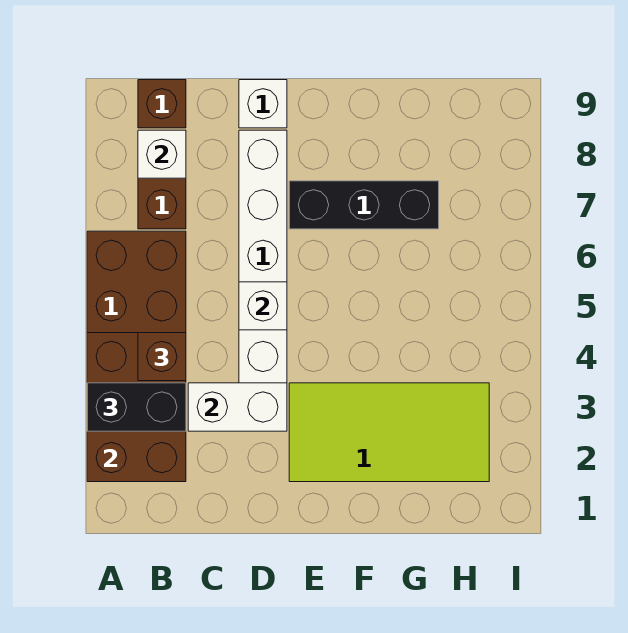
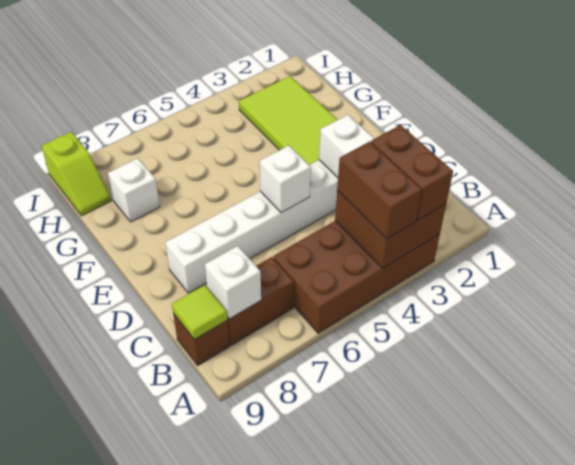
brown brick A2:B4 level 2 -> brown brick A3:B4 level 2
black brick A3:B3 level 3 -> brown brick A3:B3 level 3
brown brick B4 level 3 -> brown brick A4:B4 level 3
none -> lime tile B9 level 2
white brick D9 level 1 -> white brick G8 level 1
black brick E7:G7 level 1 -> none
none -> lime slope H9:I9 level 1 top I

